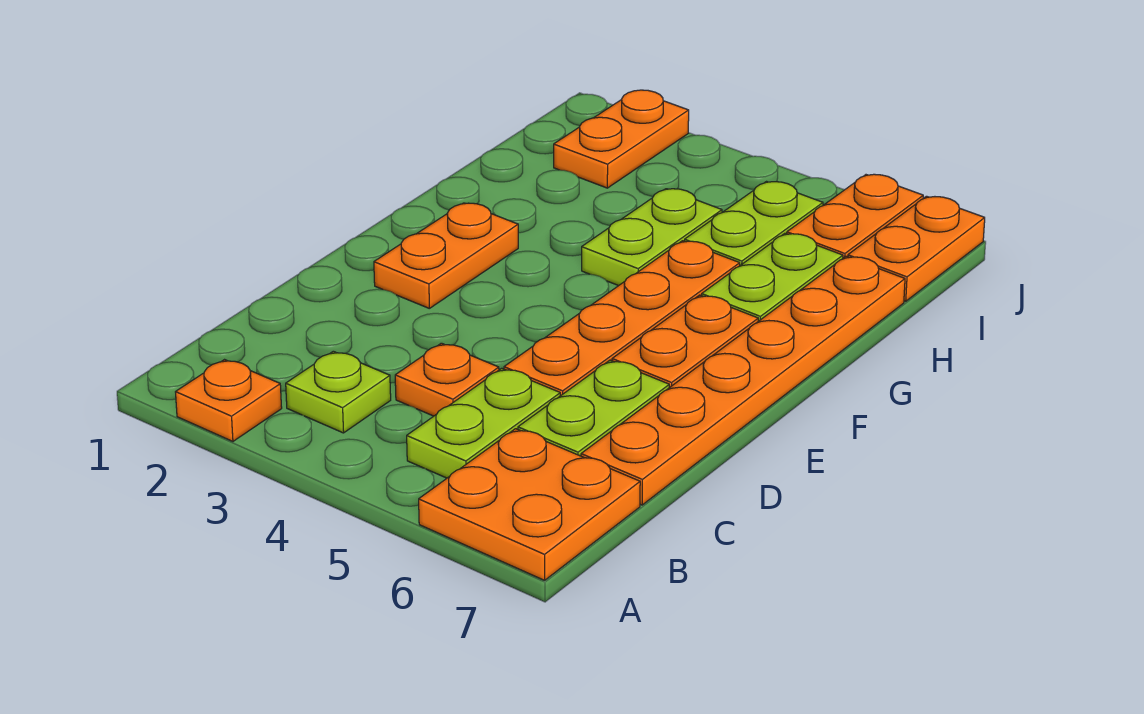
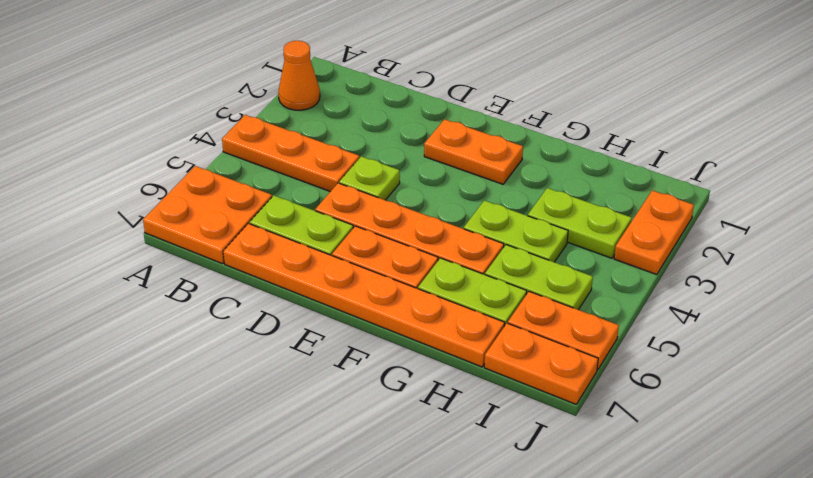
orange plate A2 level 1 -> orange cone A2 level 1
lime plate B3 level 1 -> lime plate D4 level 1
lime plate B5:C5 level 1 -> lime plate H3:I3 level 1
orange plate C4 level 1 -> orange plate A4:C4 level 1
orange plate I2:J2 level 1 -> orange plate J2:J3 level 1

